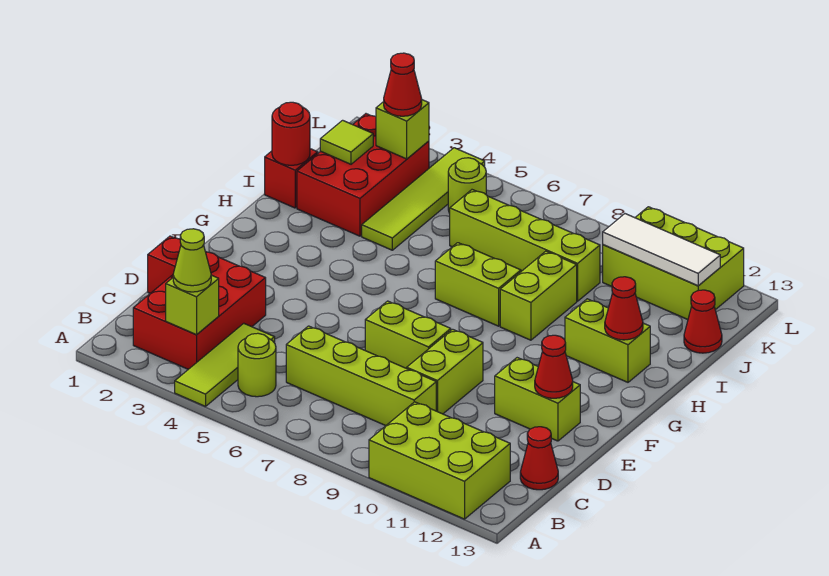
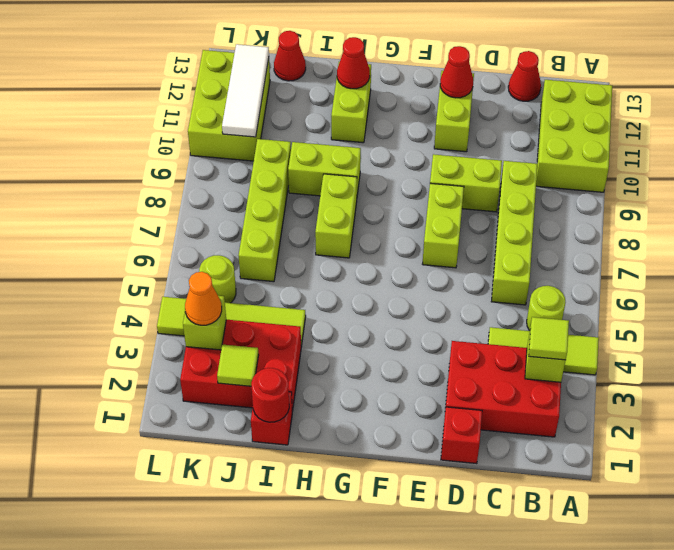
lime cone B3 level 3 -> lime tile B3 level 3
red cone K3 level 3 -> orange cone K3 level 3

